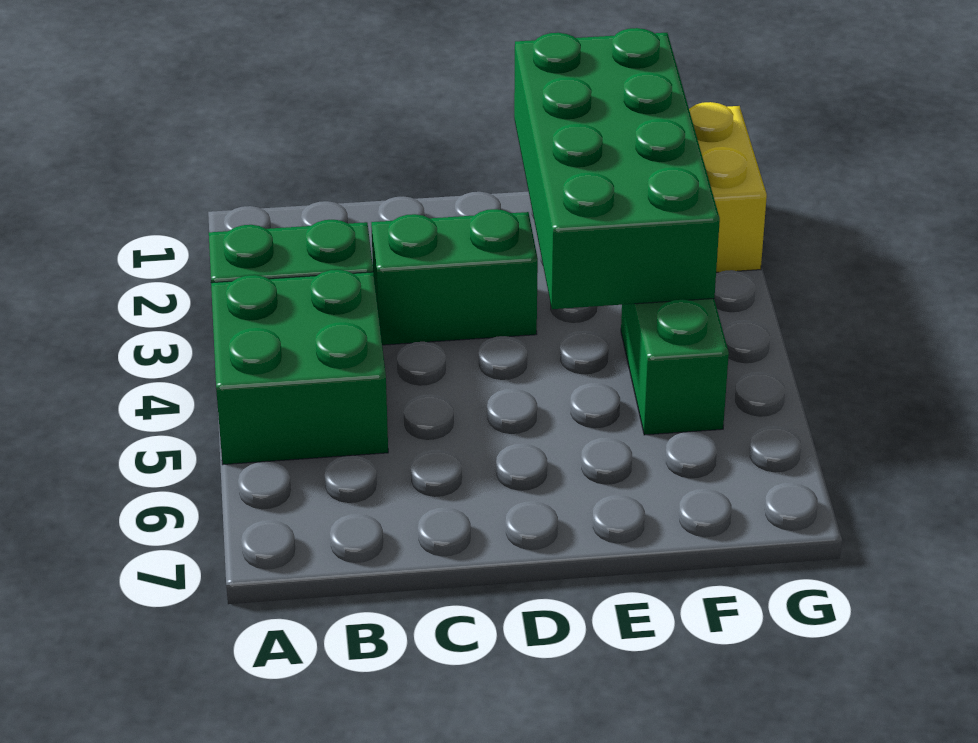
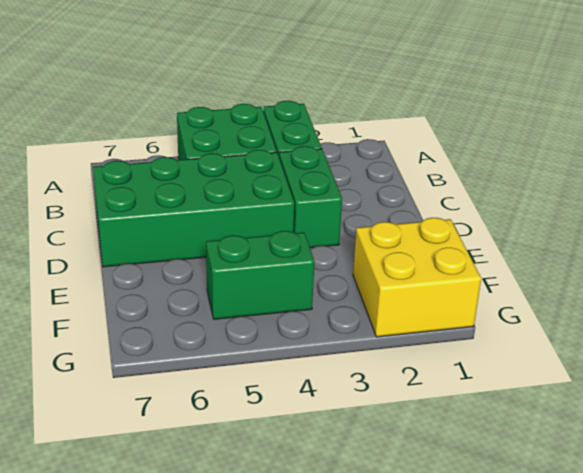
green brick E1:F4 level 2 -> green brick C4:D7 level 1

